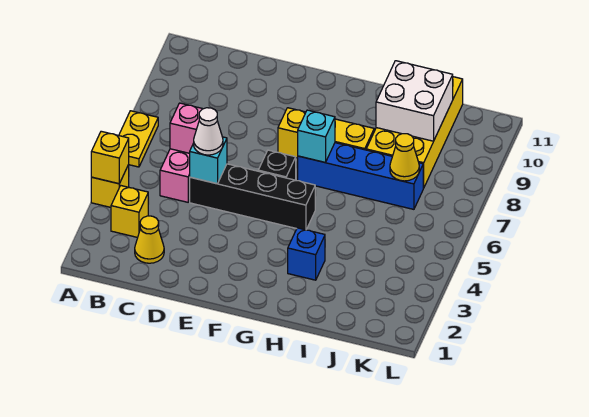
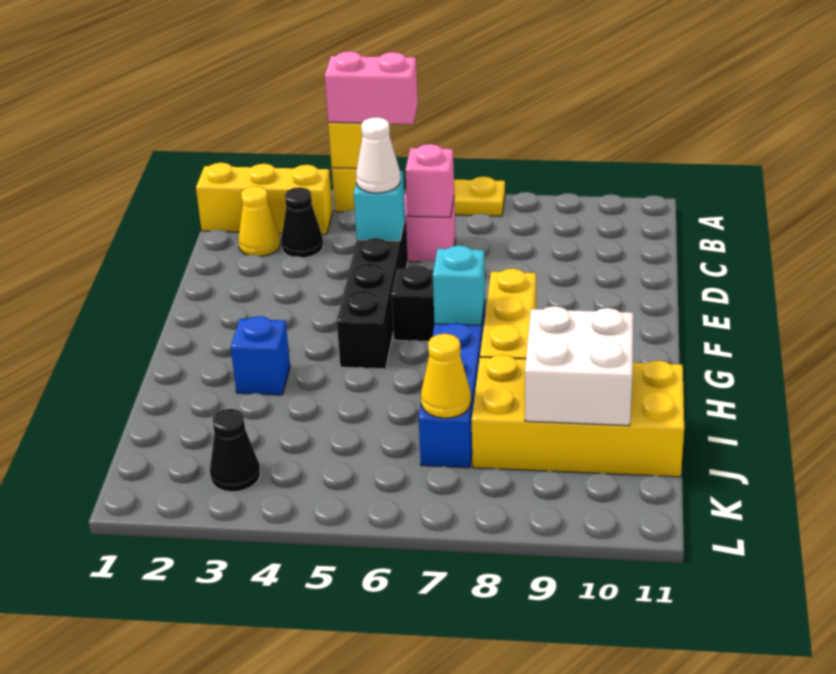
none -> pink brick A4:A5 level 3
yellow brick B3 level 1 -> yellow brick B1:B3 level 1
none -> black cone C3 level 1
none -> black cone K3 level 1

